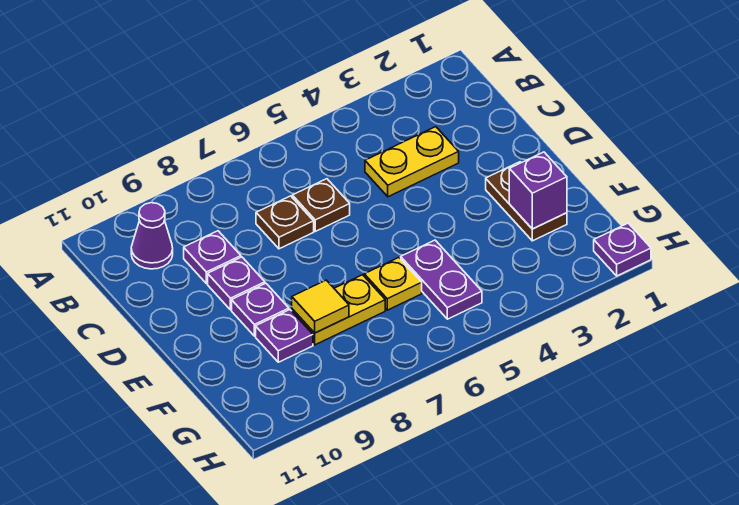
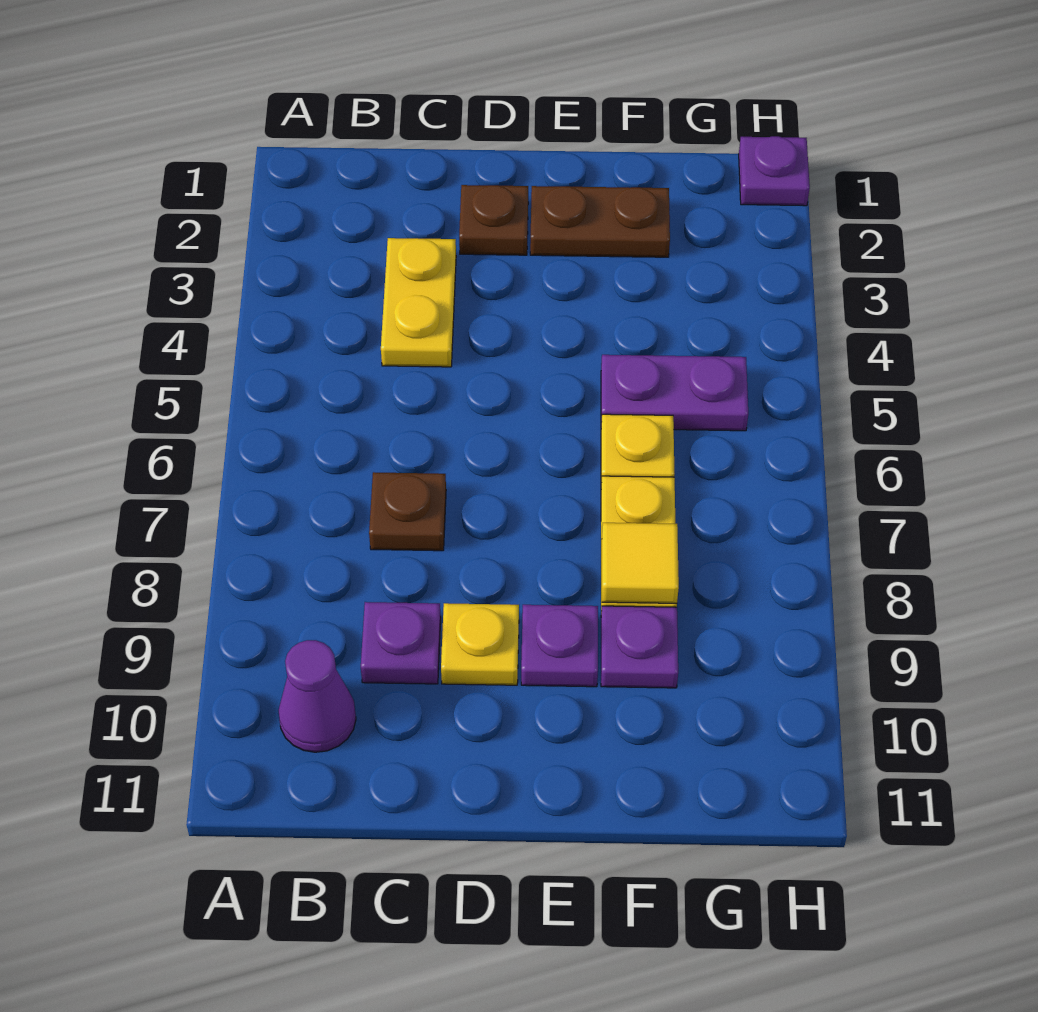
brown plate C6 level 1 -> brown plate D2 level 1
purple plate D9 level 1 -> yellow plate D9 level 1
purple brick F2 level 2 -> none

